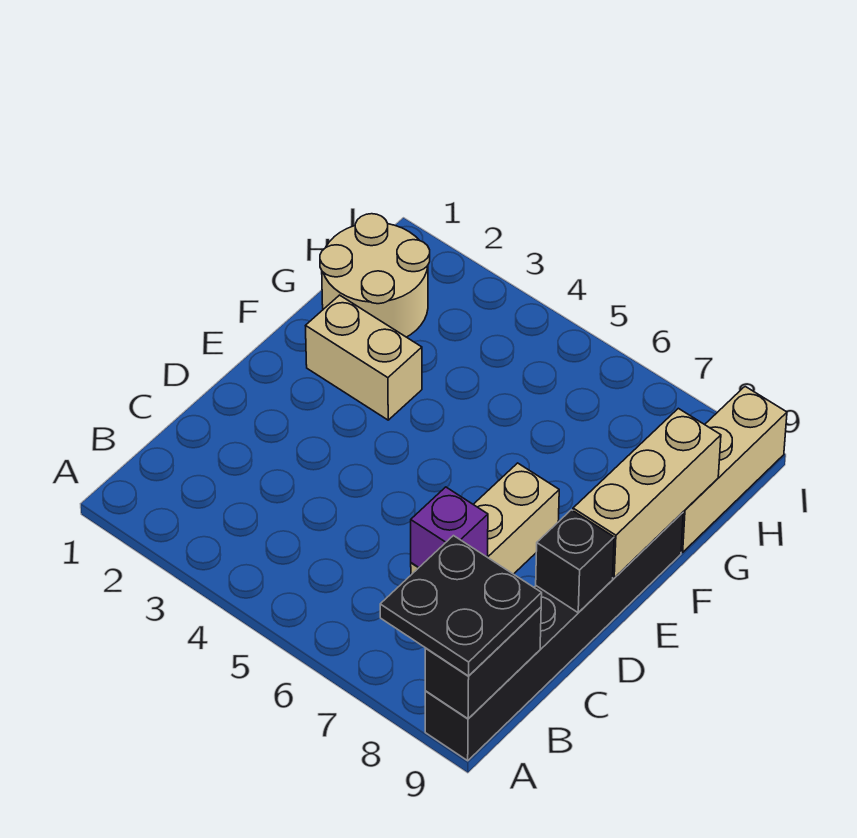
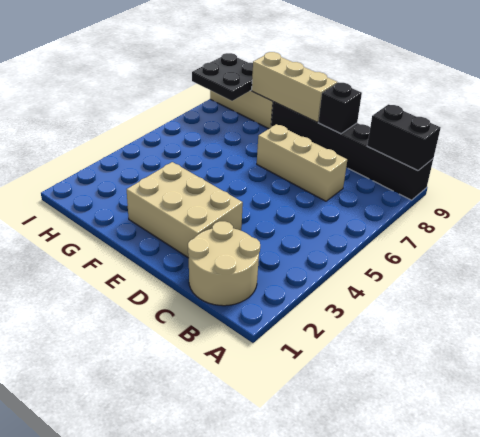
black plate A8:B9 level 3 -> black plate H8:I9 level 2
purple brick C7 level 2 -> none
tan brick F2:F3 level 1 -> tan brick D2:F3 level 1
tan round brick G1:H2 level 1 -> tan round brick B1:C2 level 1

